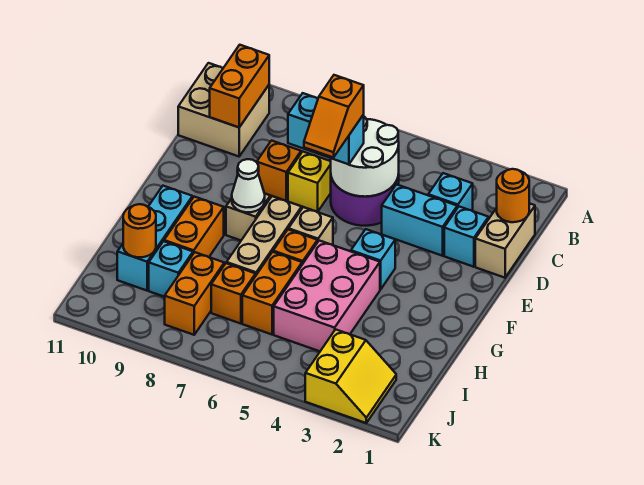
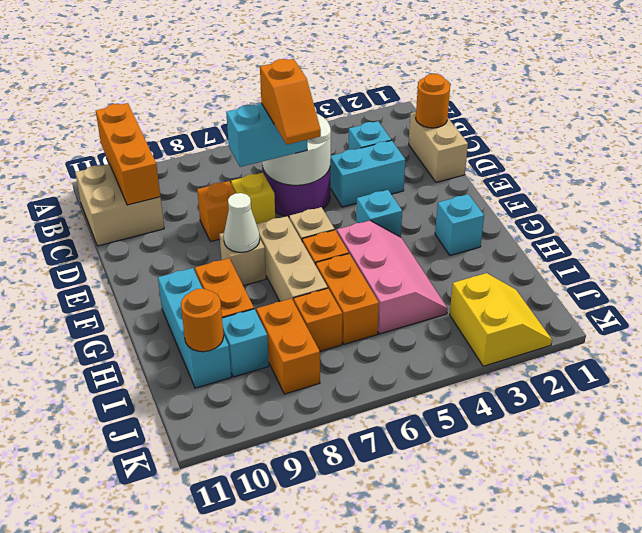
orange brick B10:C10 level 2 -> orange brick A10:C10 level 2
cyan brick D2 level 1 -> cyan brick G2 level 1
pink brick G4:I5 level 1 -> pink slope G4:I5 level 1 top 5

